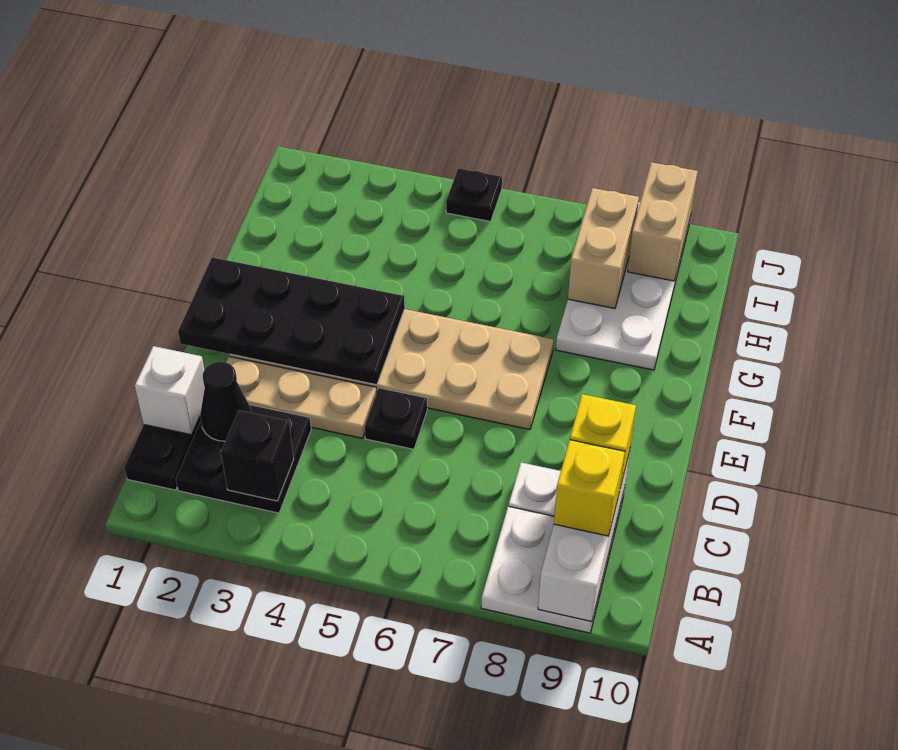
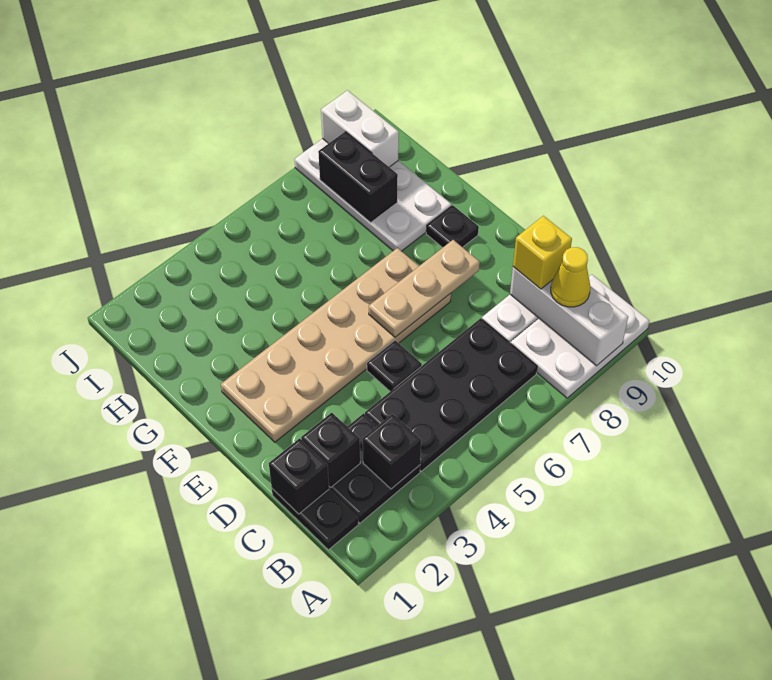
white plate A8:B9 level 1 -> white plate A8:B10 level 1
yellow brick B9 level 3 -> yellow cone B9 level 3
white brick C1 level 2 -> black brick C1 level 2
black cone C2 level 2 -> black brick C2 level 2
tan plate D2:D4 level 1 -> tan plate E6:E8 level 2
black plate E1:F4 level 2 -> black plate B4:C7 level 1
tan brick H8:I8 level 2 -> black brick H8:I8 level 2
tan brick I9:J9 level 2 -> white brick I9:J9 level 2
black plate J5 level 1 -> black plate F9 level 1

